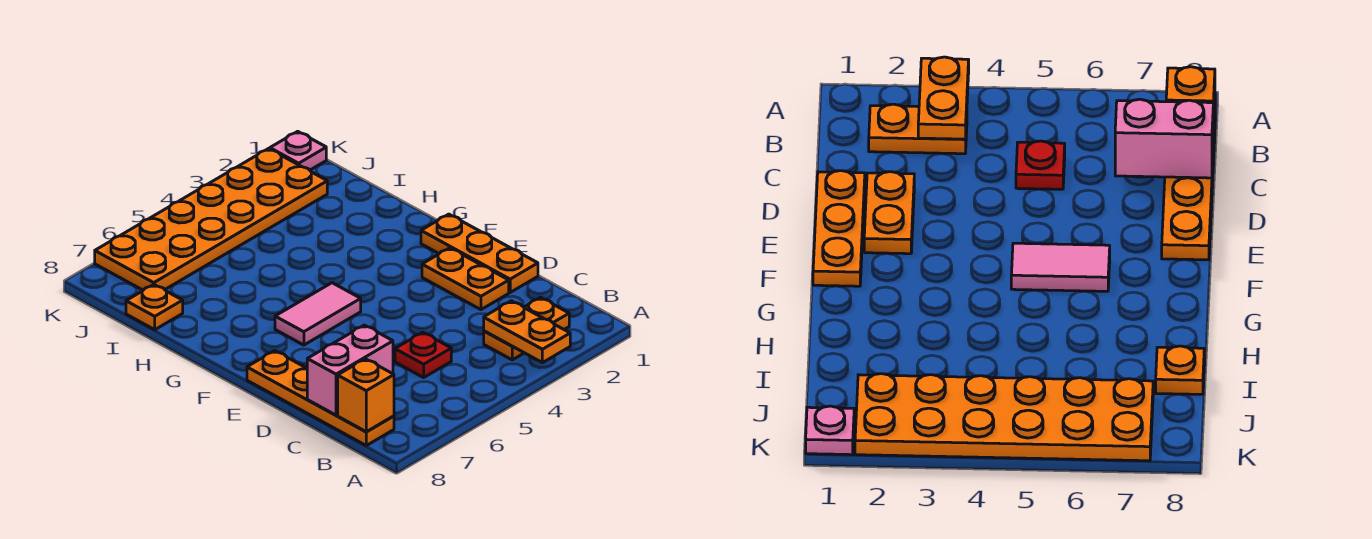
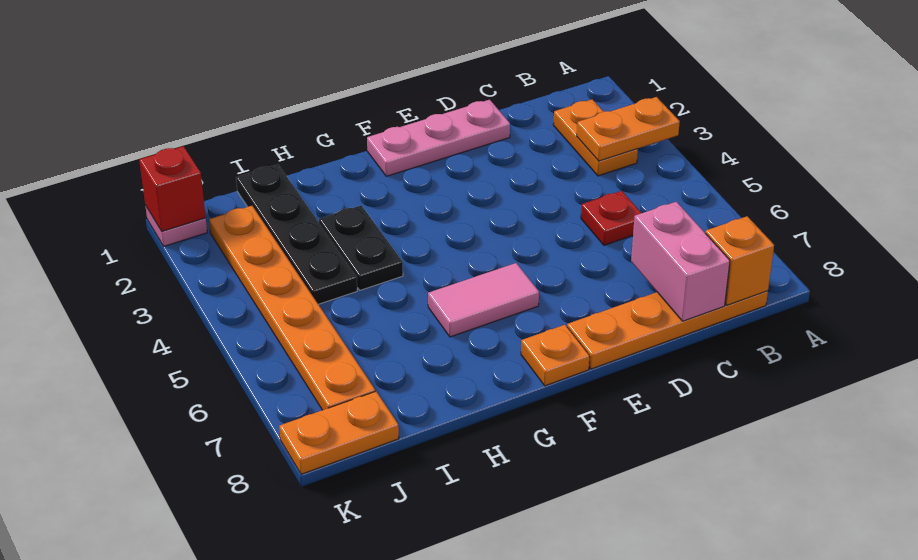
orange plate D1:F1 level 1 -> pink plate D1:F1 level 1
orange plate D2:E2 level 1 -> orange plate J8:K8 level 1
pink tile F5:F6 level 1 -> pink tile F6:G6 level 1
none -> black plate H3:H4 level 1
none -> black plate I1:I4 level 1
orange plate I8 level 1 -> orange plate F8 level 1
orange plate J2:K7 level 1 -> orange plate J2:J7 level 1
none -> red brick K1 level 2

